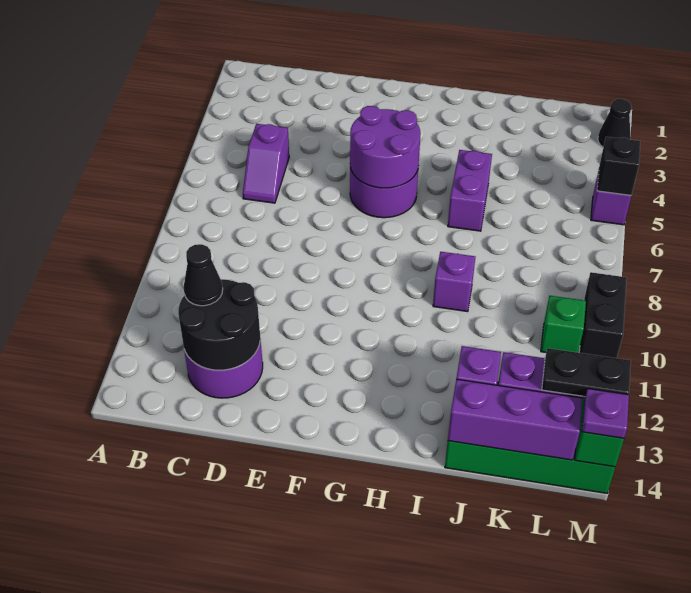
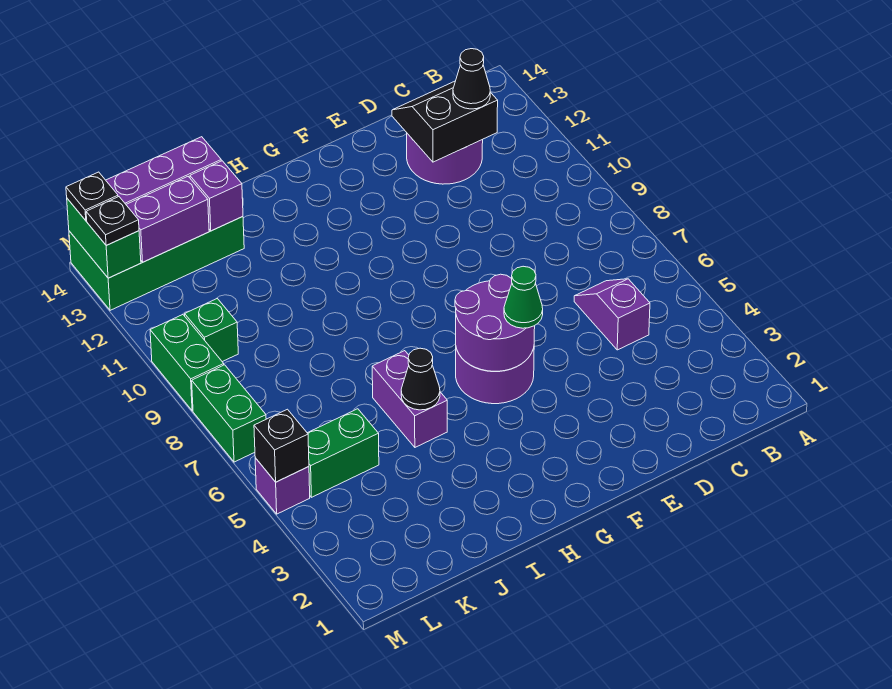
black round brick C12:D13 level 2 -> black slope C12:D13 level 2 top 12
none -> green cone F5 level 3
purple brick I9 level 1 -> none
none -> green brick K5:L5 level 1
black plate L13:M13 level 3 -> black plate M13 level 3
black cone M2 level 1 -> black cone I5 level 2
none -> green brick M7:M8 level 1
black brick M9:M10 level 1 -> green brick M9:M10 level 1
purple plate M14 level 3 -> black plate M14 level 3

